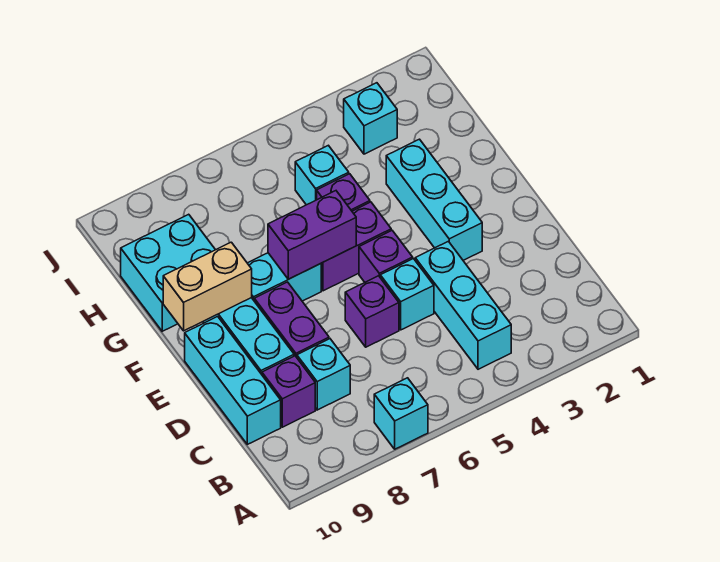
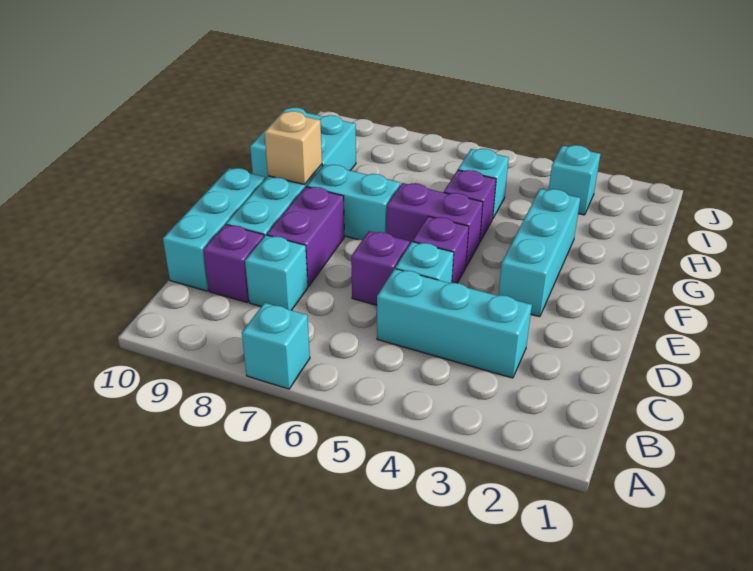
cyan brick B4:D4 level 1 -> cyan brick C3:C5 level 1
purple brick F6:F7 level 2 -> none
tan brick F9:F10 level 2 -> tan brick F9 level 2

